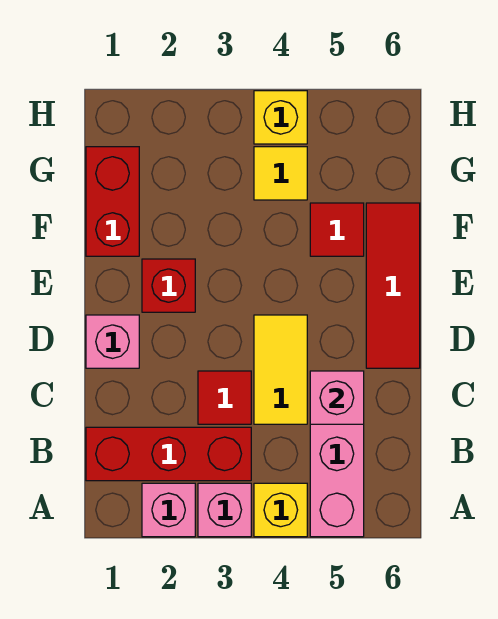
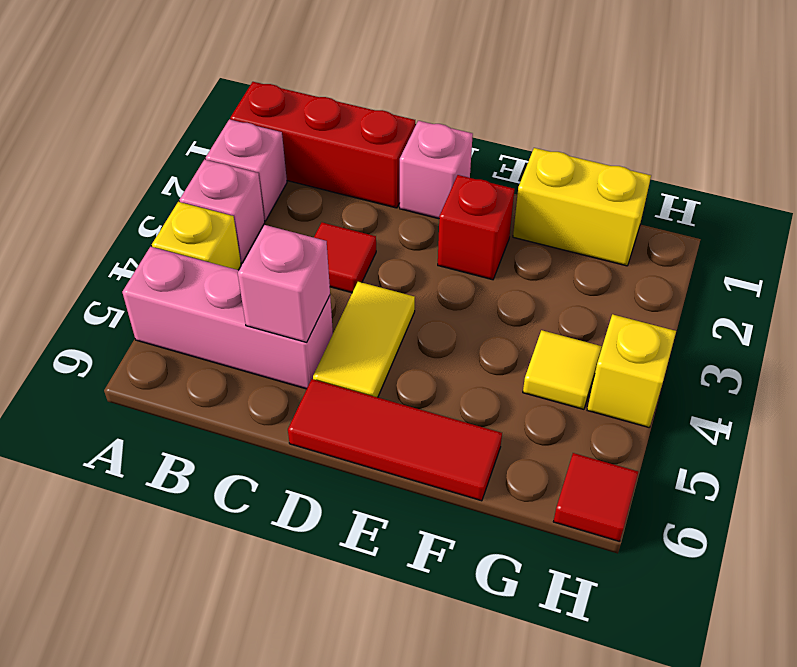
red brick B1:B3 level 1 -> red brick A1:C1 level 1
yellow tile C4:D4 level 1 -> yellow tile D4:D5 level 1
red brick F1:G1 level 1 -> yellow brick F1:G1 level 1
red tile F5 level 1 -> red tile H6 level 1

